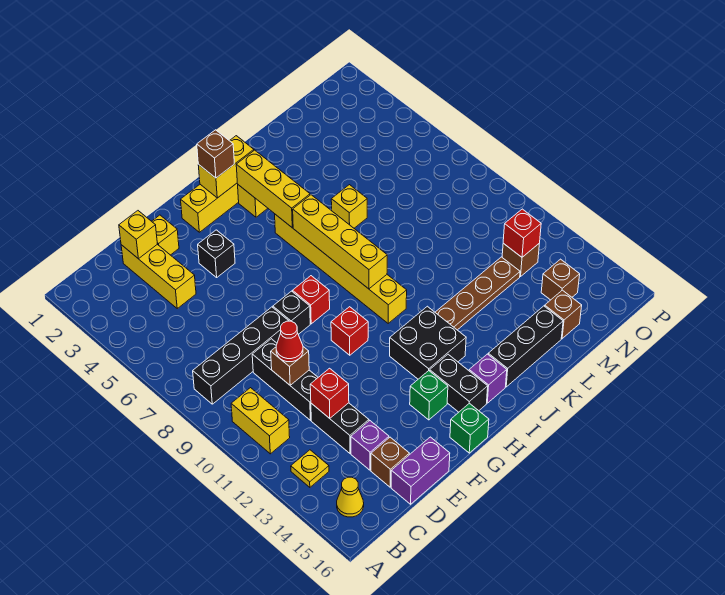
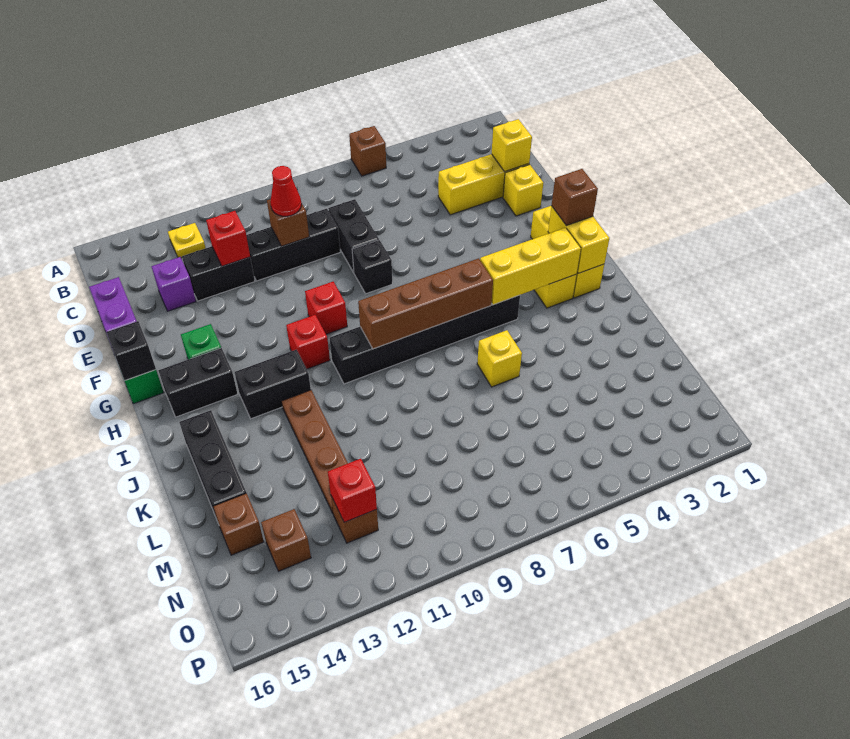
black brick B8:E8 level 1 -> black brick D8:E8 level 1
yellow brick B10:B11 level 1 -> none
yellow cone B15 level 1 -> none
brown brick D15 level 1 -> brown brick A6 level 1
black brick F4 level 1 -> black brick G16 level 2
red brick G8 level 1 -> red brick H11 level 1
black brick H12:I13 level 1 -> black brick I12:I13 level 1
yellow brick I5:I10 level 1 -> black brick I5:I10 level 1
yellow brick I6:I9 level 2 -> brown brick I6:I9 level 2
purple brick I15 level 1 -> none

